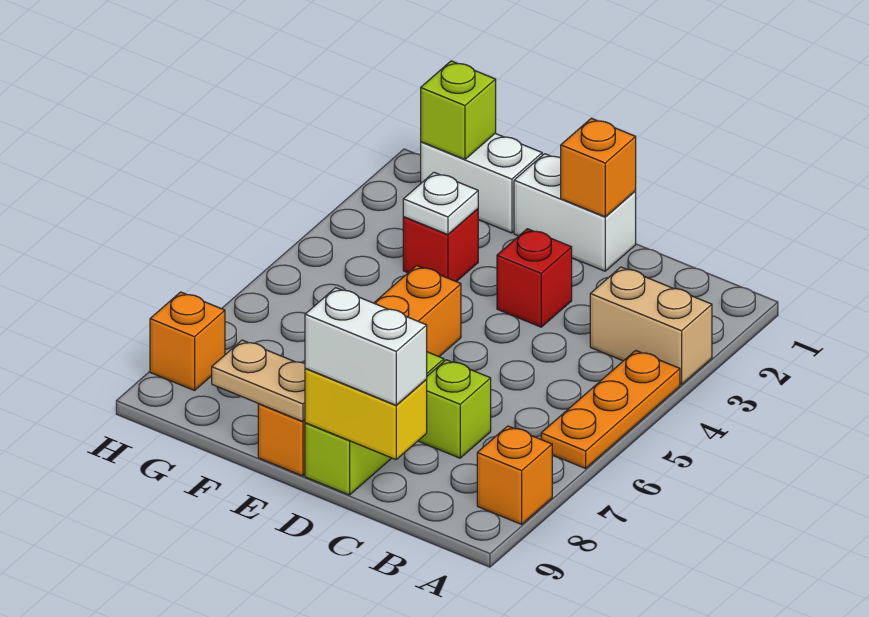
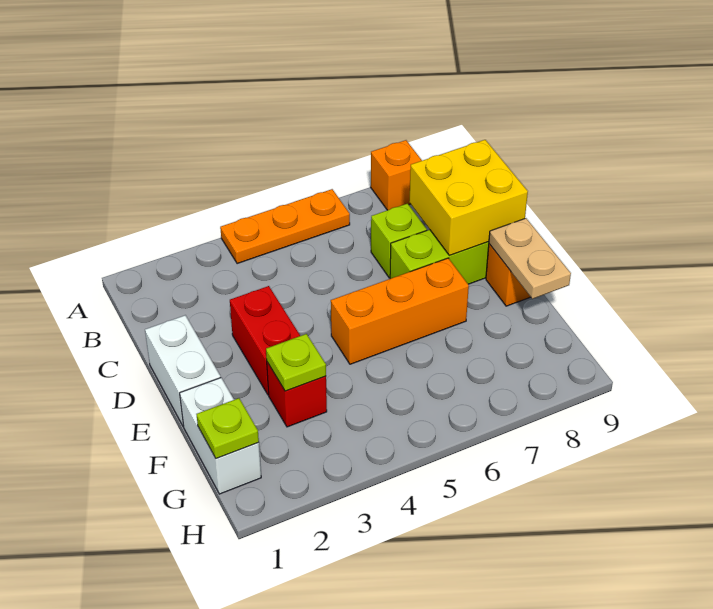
tan brick A3:B3 level 1 -> none
yellow brick C9:D9 level 2 -> yellow brick C8:D9 level 2
white brick C9:D9 level 3 -> none
orange brick D1 level 2 -> none
red brick D3 level 1 -> red brick D3:E3 level 1
white plate F3 level 2 -> lime plate F3 level 2
lime brick G1 level 2 -> lime plate G1 level 2
orange brick H8 level 1 -> none

